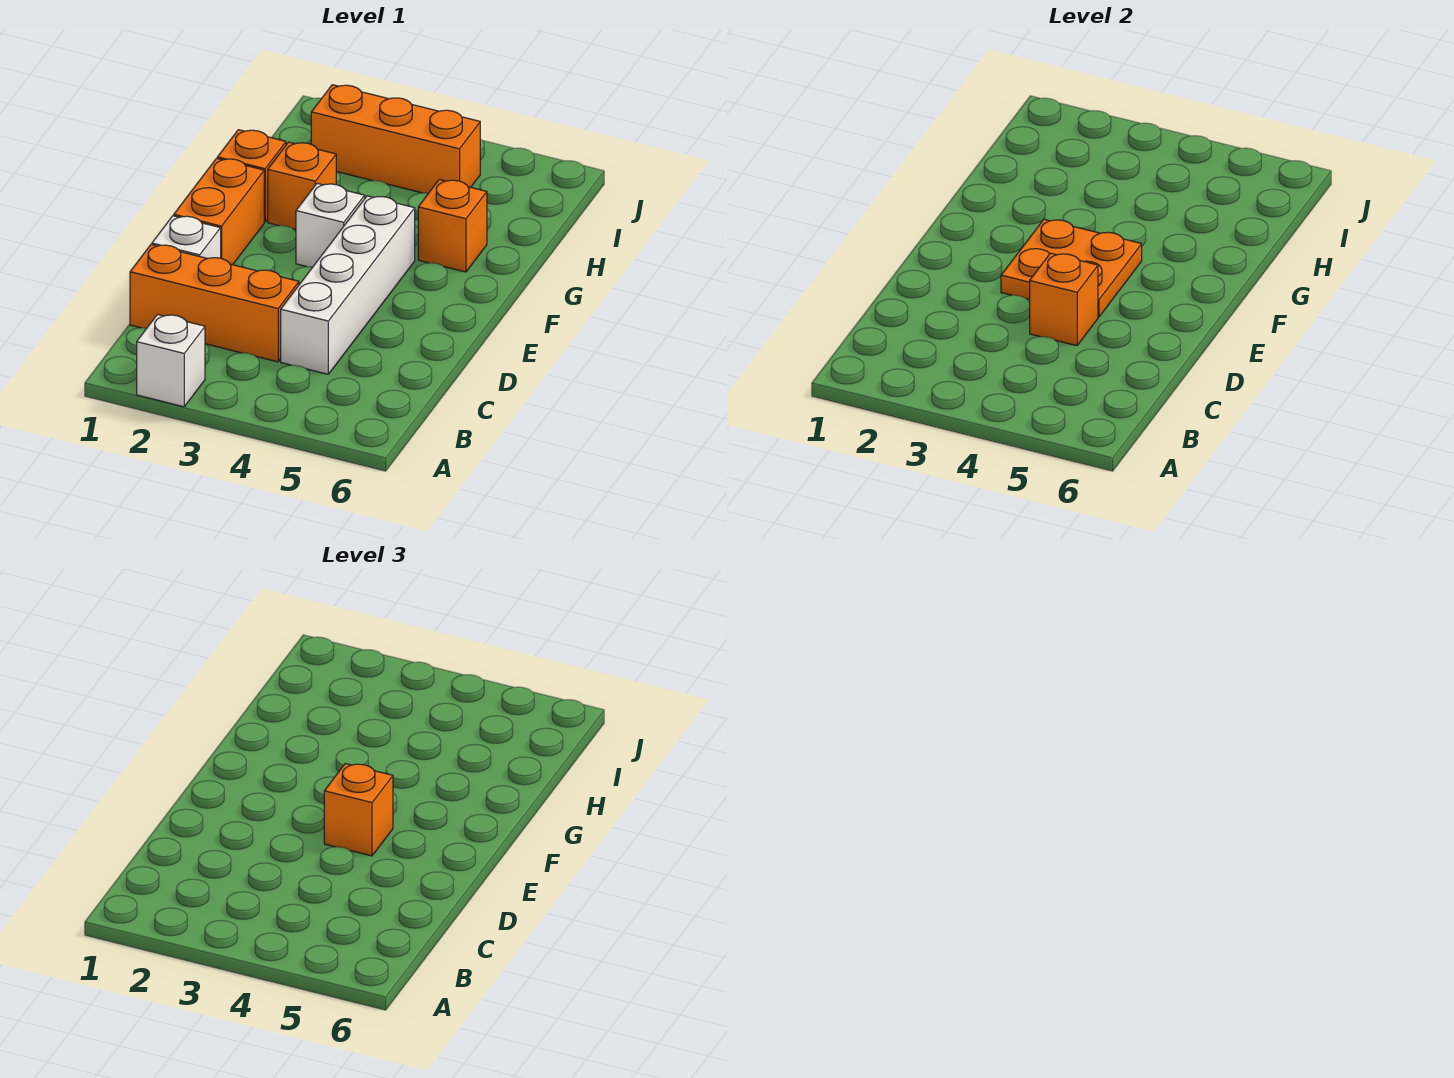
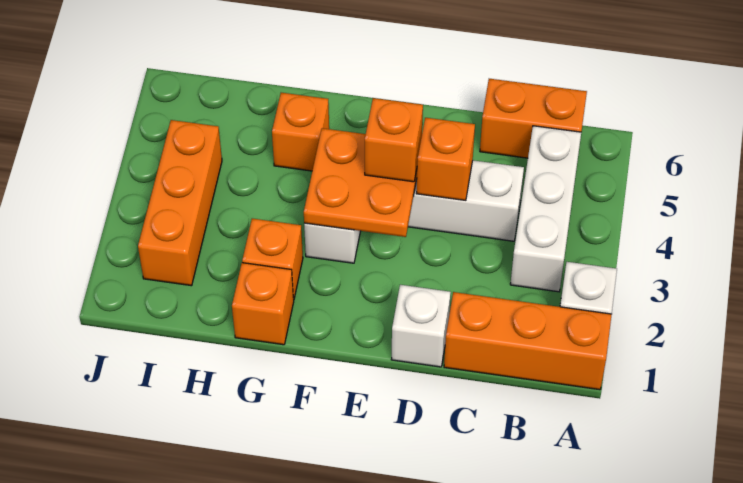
none -> white brick B3:B5 level 1
orange brick C1:C3 level 1 -> orange brick A1:C1 level 1
orange brick E1:F1 level 1 -> orange brick B6:C6 level 1

